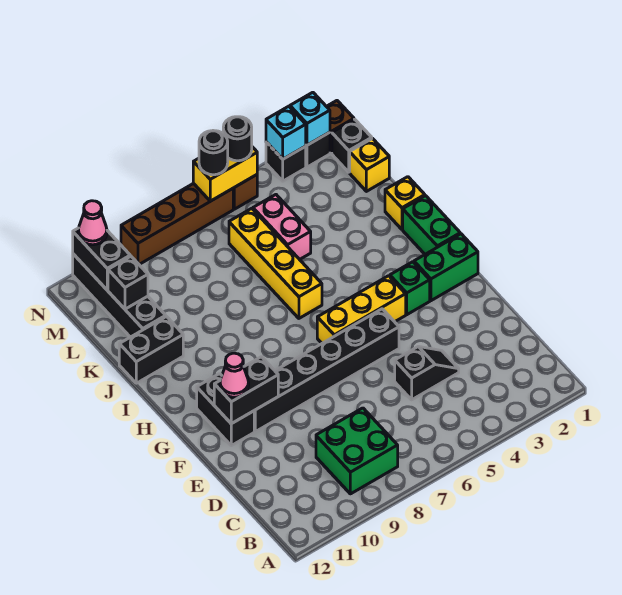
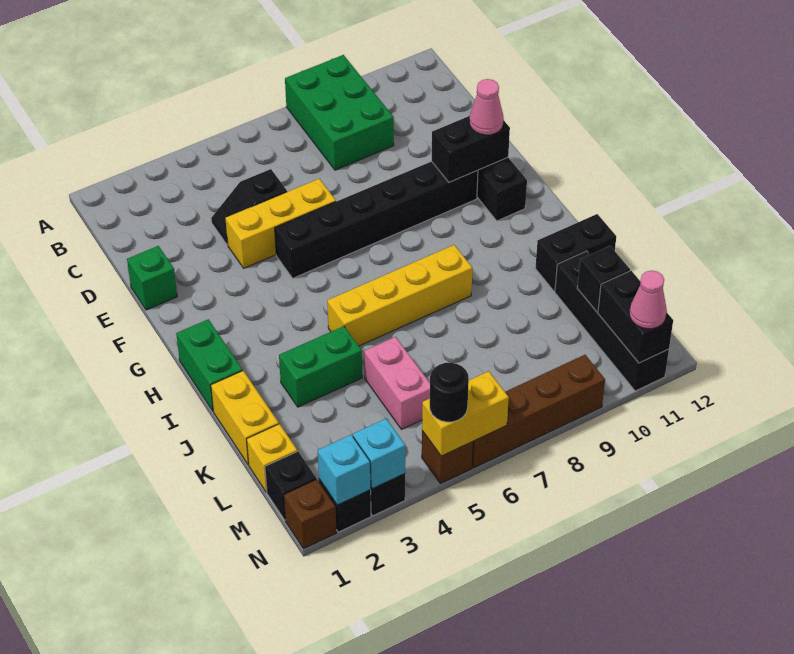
green brick B8:C9 level 1 -> green brick A8:C9 level 1
green brick G1:G2 level 1 -> green brick J3:J4 level 1
green brick G3 level 1 -> green brick E1 level 1
yellow brick G4:G6 level 1 -> yellow brick E4:E6 level 1
yellow brick I6:L6 level 1 -> yellow brick I5:I8 level 1
yellow brick J1 level 1 -> yellow brick J1:K1 level 1
black round brick N6 level 3 -> none

